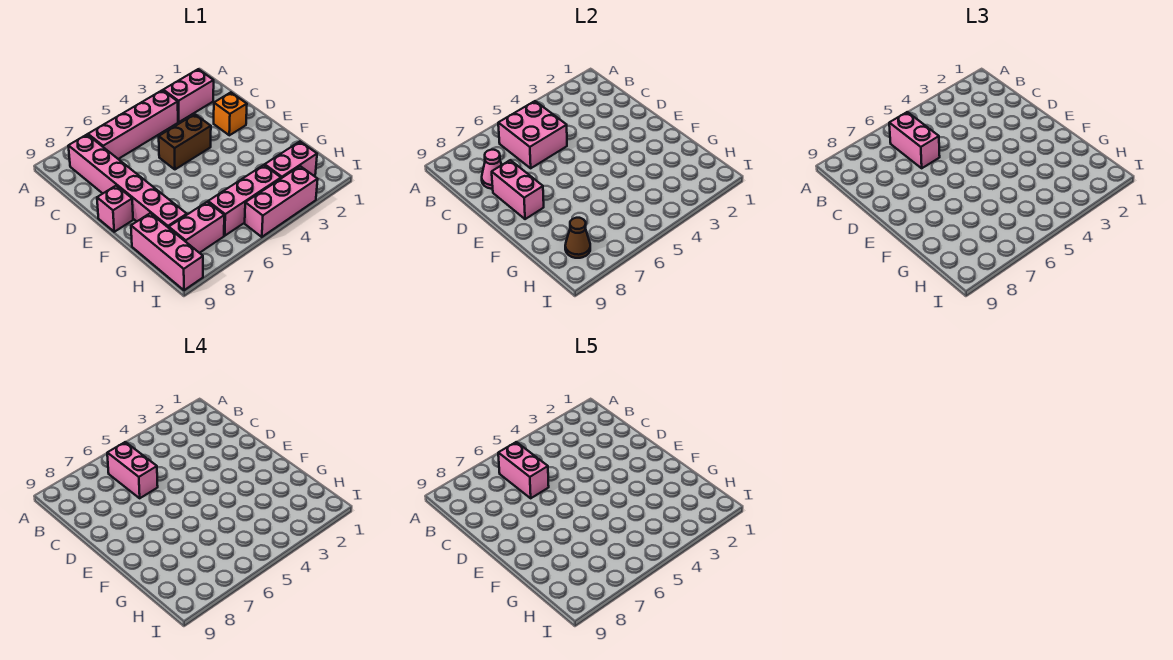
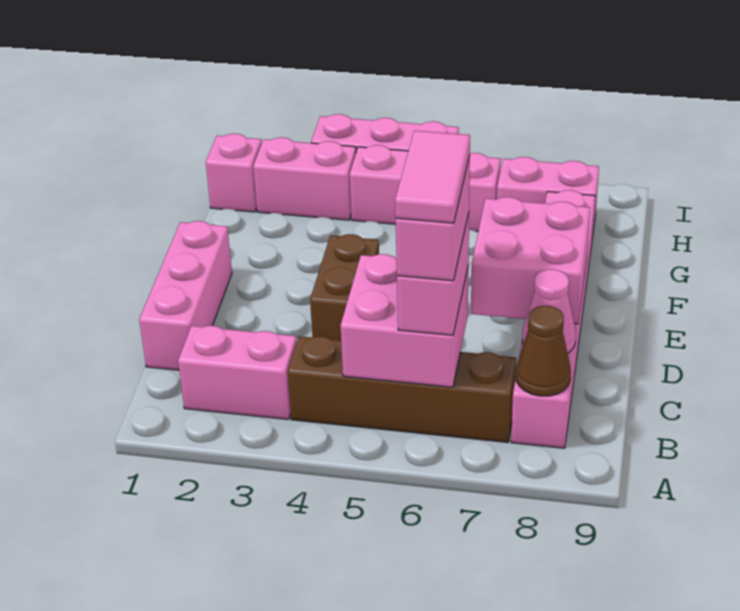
pink brick B4:B7 level 1 -> brown brick B4:B7 level 1
pink brick B6:C6 level 5 -> pink tile B6:C6 level 5
orange brick D2 level 1 -> none
brown brick D4:D5 level 1 -> brown brick D4:E4 level 1
pink brick D8:E8 level 2 -> pink brick D7:E8 level 2
pink brick E9 level 1 -> pink brick H1 level 1
pink brick G9:I9 level 1 -> pink brick C1:E1 level 1
brown cone H8 level 2 -> brown cone B8 level 2

